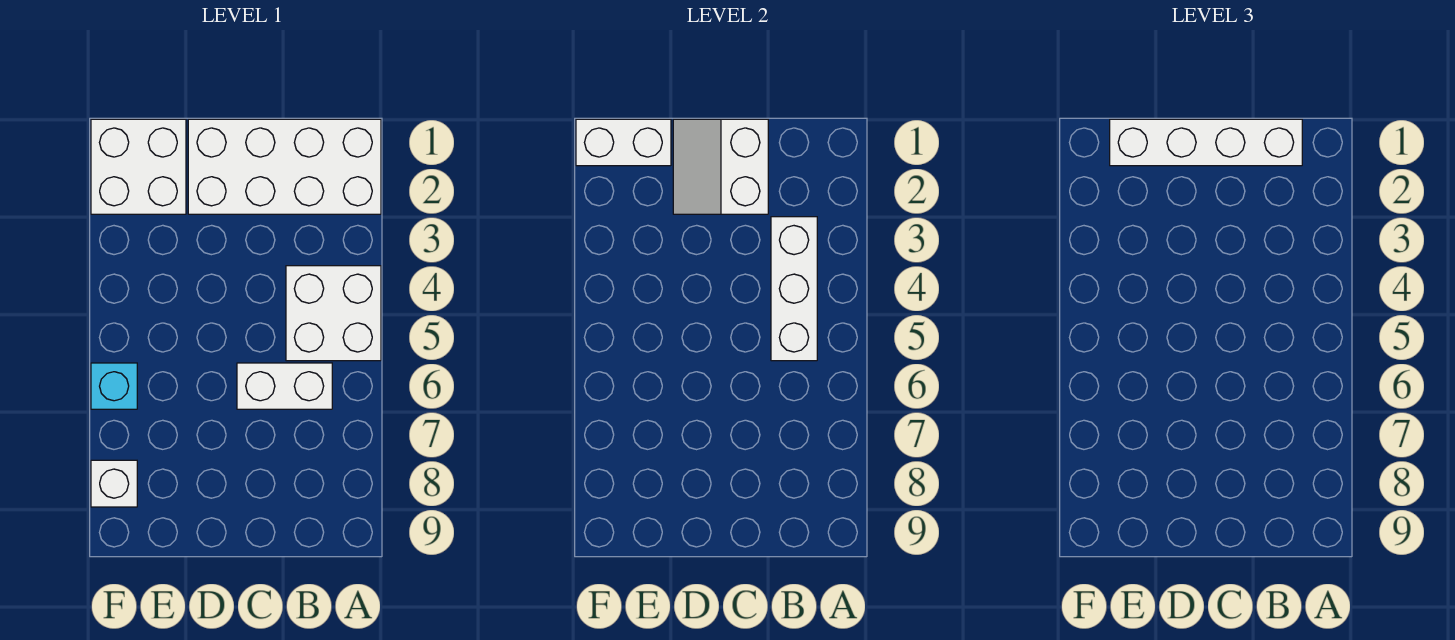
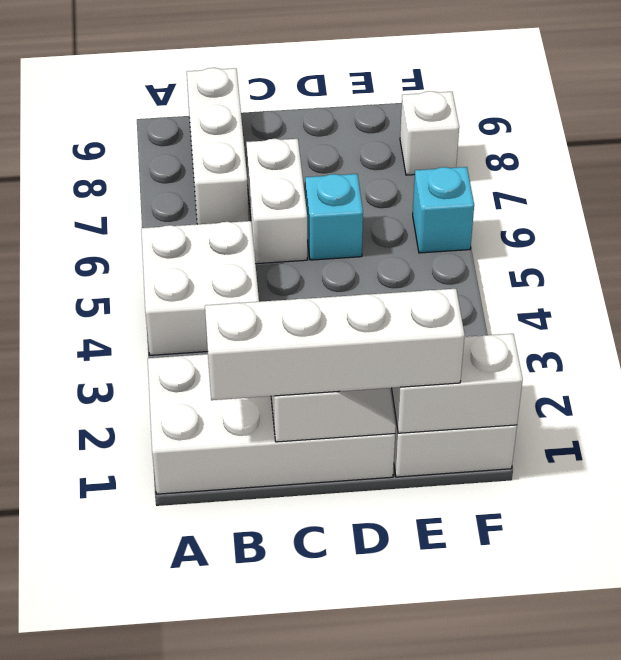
white brick B3:B5 level 2 -> white brick B7:B9 level 1
white brick B6:C6 level 1 -> white brick C6:C7 level 1
none -> cyan brick D6 level 1

